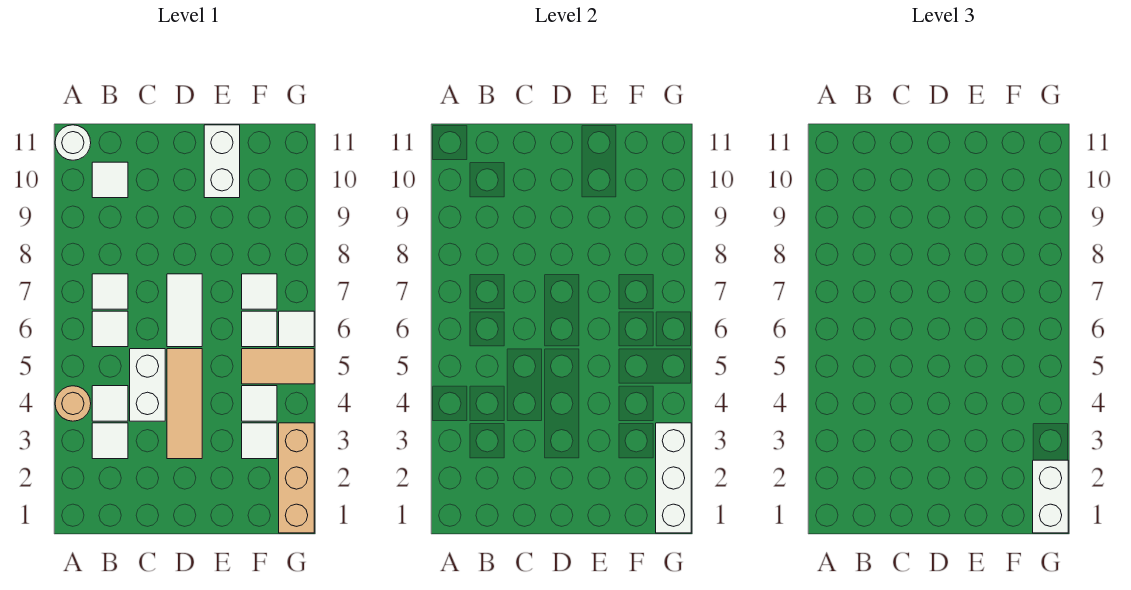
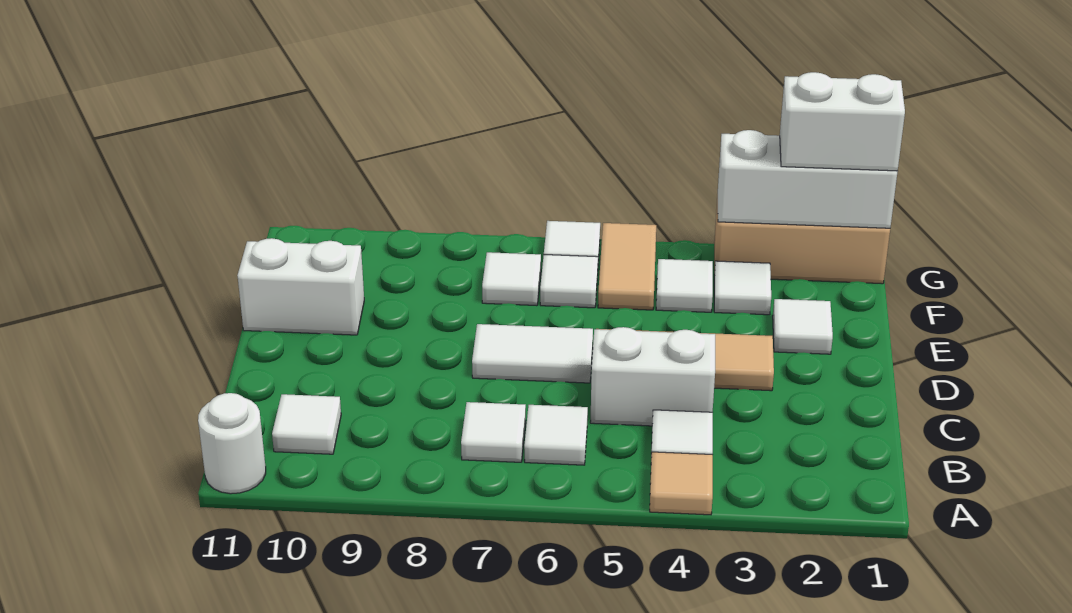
tan round brick A4 level 1 -> tan tile A4 level 1
white tile B3 level 1 -> white tile E2 level 1

